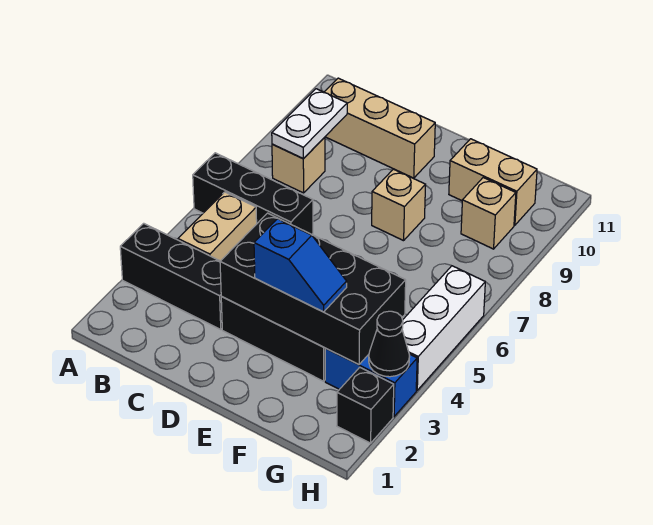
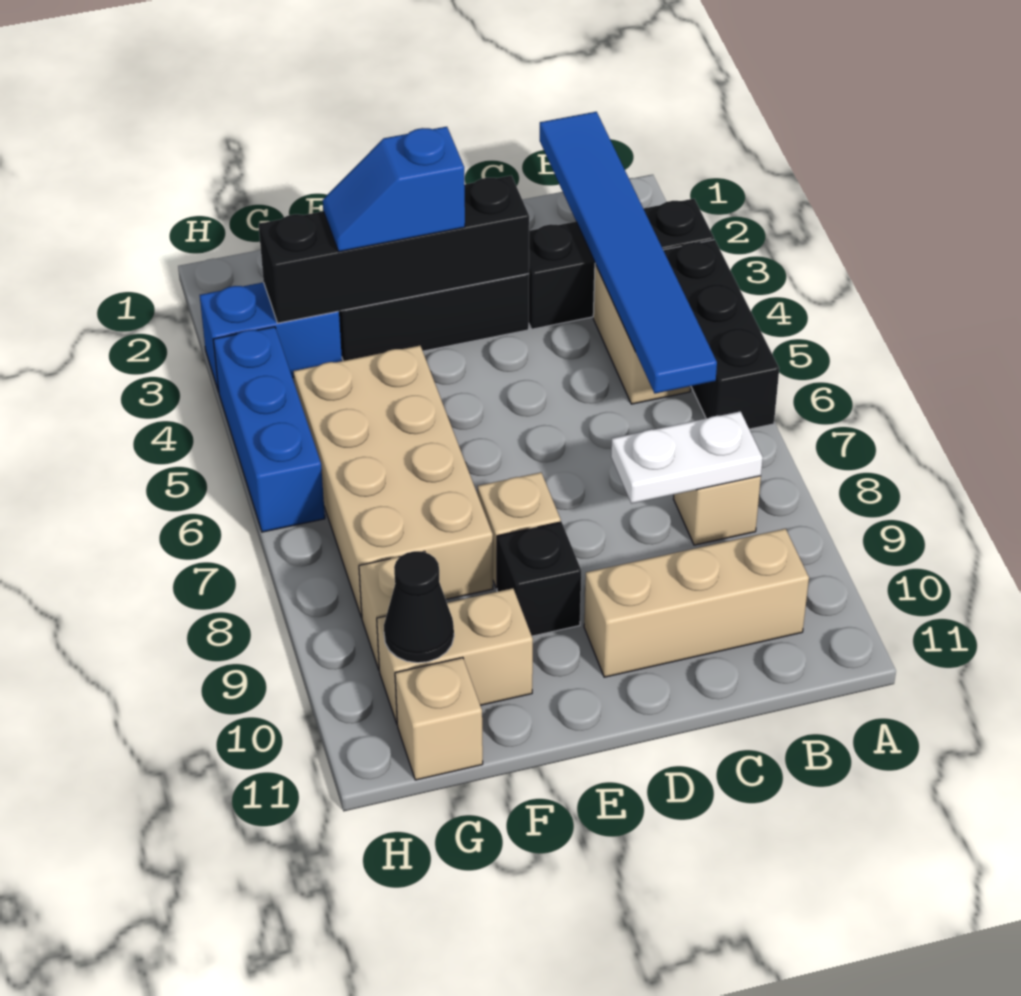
black brick A6:C6 level 1 -> black brick A4:A6 level 1
none -> blue tile B1:B6 level 2
white plate B8:B9 level 2 -> white plate B8:C8 level 2
black brick D3:G4 level 2 -> black brick D3:G3 level 2
none -> tan brick F5:G8 level 1
none -> tan brick G11 level 1
black brick H2 level 1 -> black brick E9 level 1
black cone H3 level 2 -> black cone G10 level 2
white brick H4:H6 level 1 -> blue brick H4:H6 level 1

